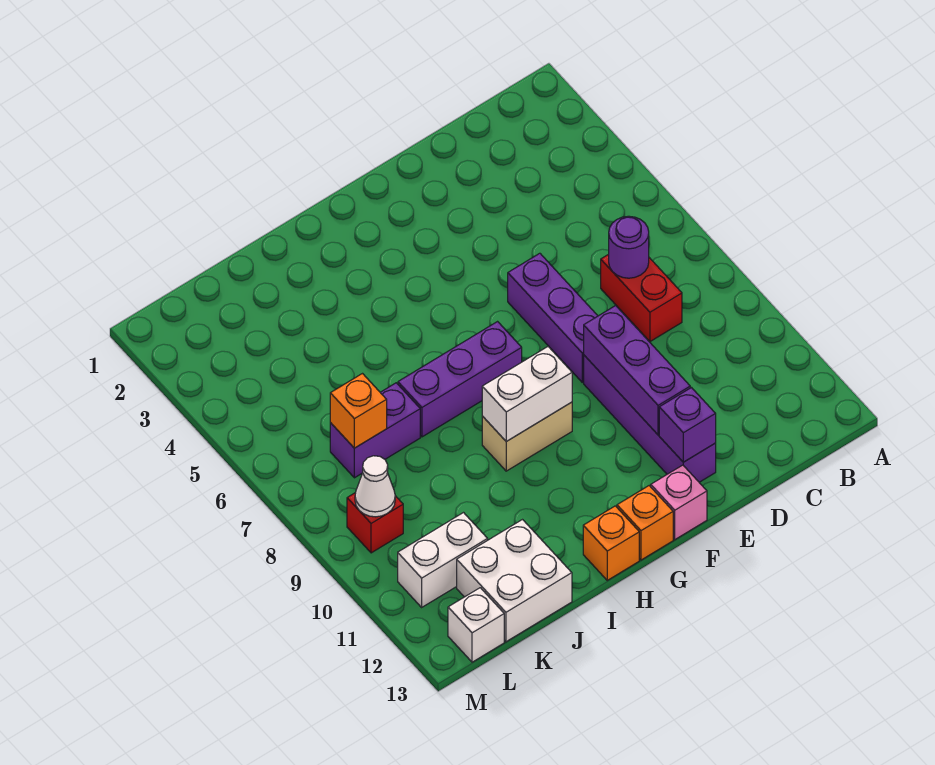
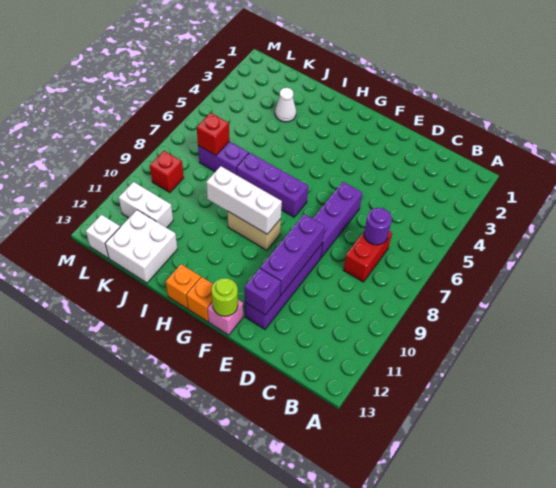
none -> lime round brick F13 level 2
white brick G9:H9 level 2 -> white brick G9:I9 level 2
orange brick K7 level 2 -> red brick K7 level 2
white cone L9 level 2 -> white cone J3 level 1

